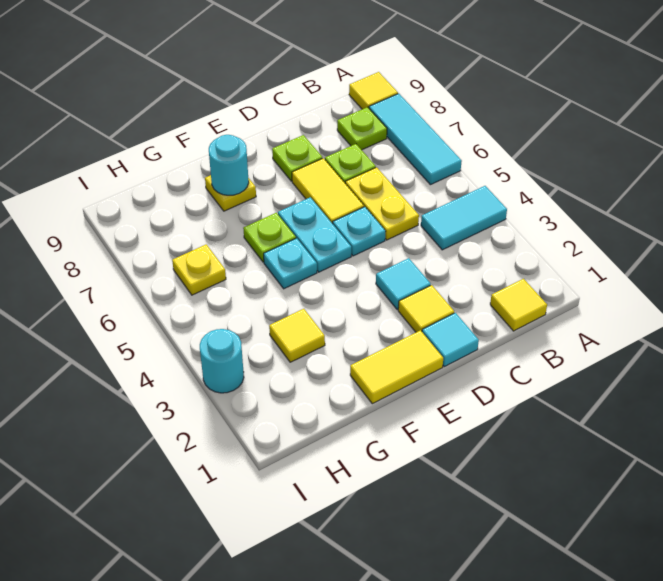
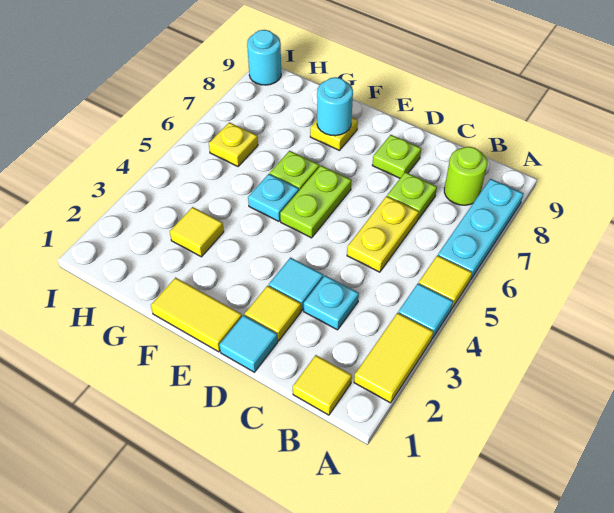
cyan tile A4:B4 level 1 -> cyan tile A4 level 1
cyan tile A6:A8 level 1 -> cyan plate A6:A8 level 1
yellow tile A9 level 1 -> yellow tile A5 level 1
lime plate B8 level 1 -> lime round brick B8 level 1
cyan plate D5 level 1 -> cyan plate C3 level 1
yellow tile D6:D7 level 1 -> yellow tile A2:A3 level 1
cyan plate E5:E6 level 1 -> lime plate E5:E6 level 1
cyan round brick I3 level 1 -> cyan round brick I9 level 1

